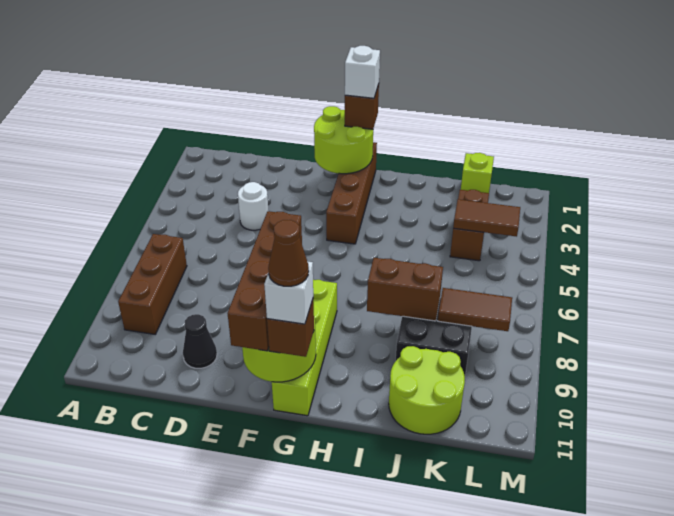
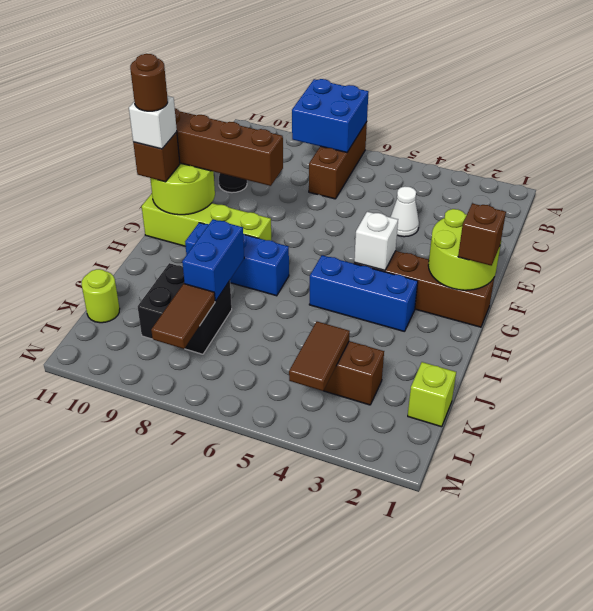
none -> blue brick A7:B8 level 2
brown brick B7:B9 level 1 -> brown brick A7:C7 level 1
white round brick D4 level 1 -> white cone D4 level 1
white brick G1 level 4 -> white brick G4 level 2
brown cone G11 level 5 -> brown round brick G11 level 5
none -> blue brick H3:H5 level 1
none -> blue brick H7:H9 level 1
brown brick I8:J8 level 2 -> blue brick I8:J8 level 2
lime round brick J10:K11 level 1 -> lime round brick K11 level 1

